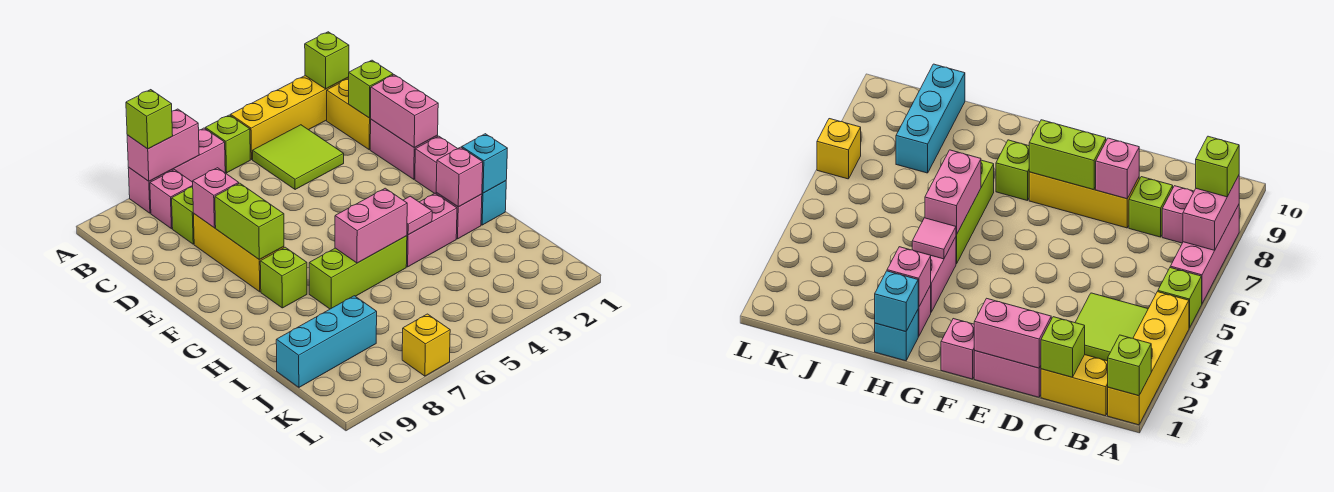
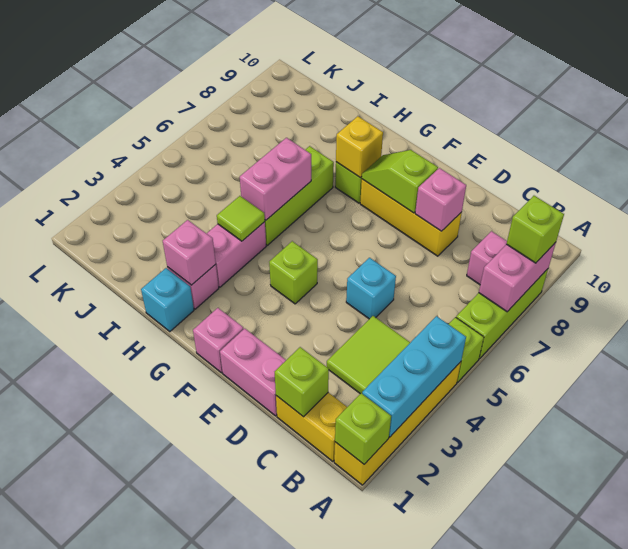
pink brick A6:A8 level 1 -> lime brick A6:A8 level 1
lime brick C8 level 1 -> lime brick F4 level 1
pink brick D1:E1 level 2 -> none
lime brick E8:F8 level 2 -> lime slope E8:F8 level 2 top E
cyan brick H1 level 2 -> cyan brick D5 level 1
pink tile H4 level 2 -> lime tile H4 level 2
cyan brick J8:J10 level 1 -> cyan brick A2:A4 level 2
yellow brick L7 level 1 -> yellow brick G8 level 2

